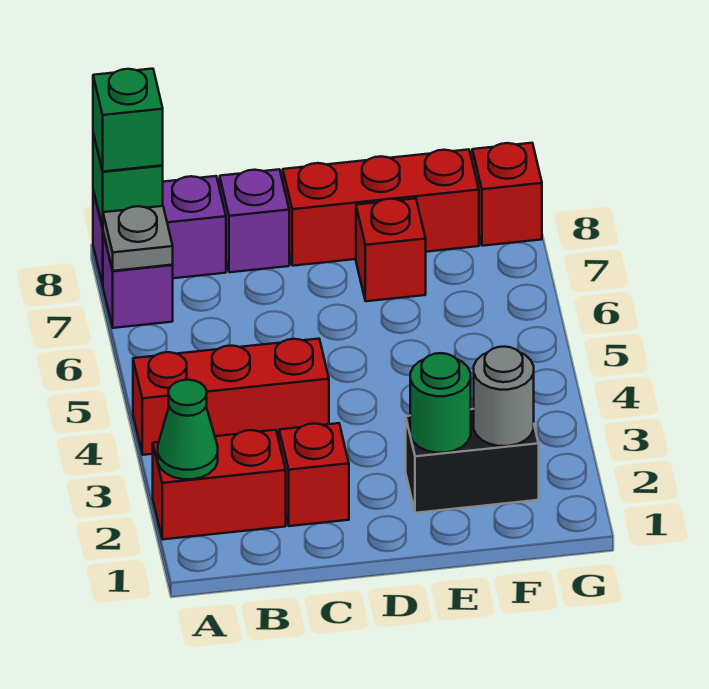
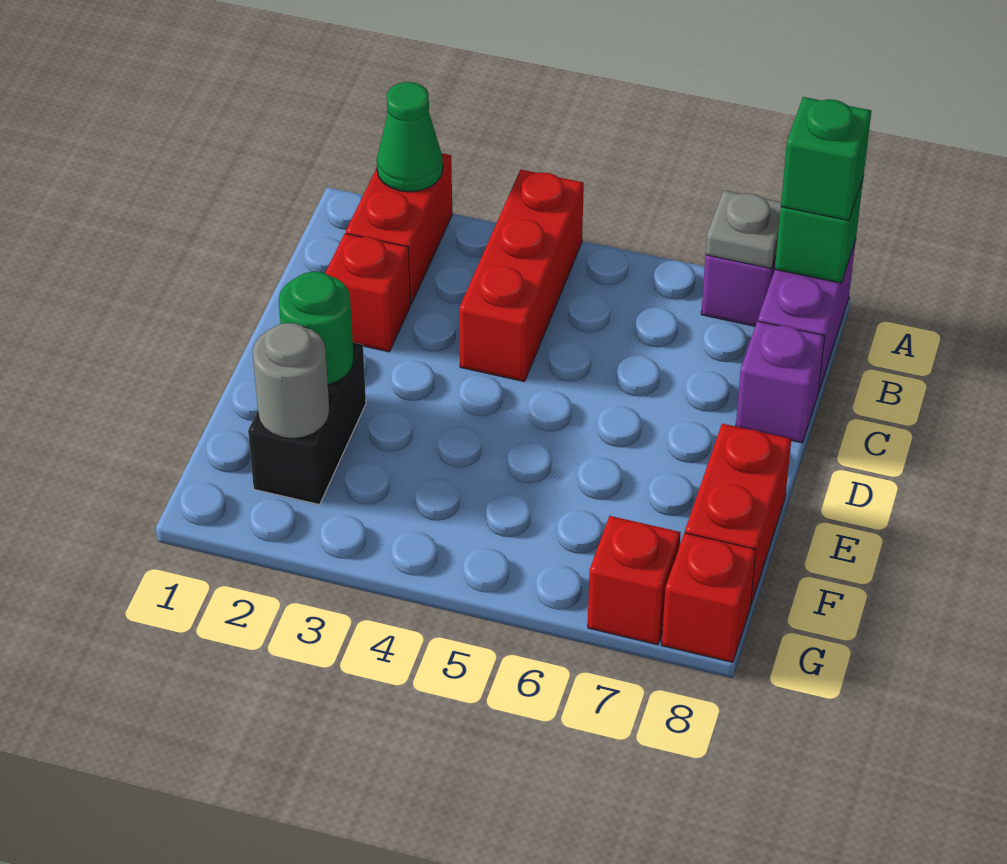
red brick D8:F8 level 1 -> red brick E8:F8 level 1
red brick E7 level 1 -> red brick G7 level 1

